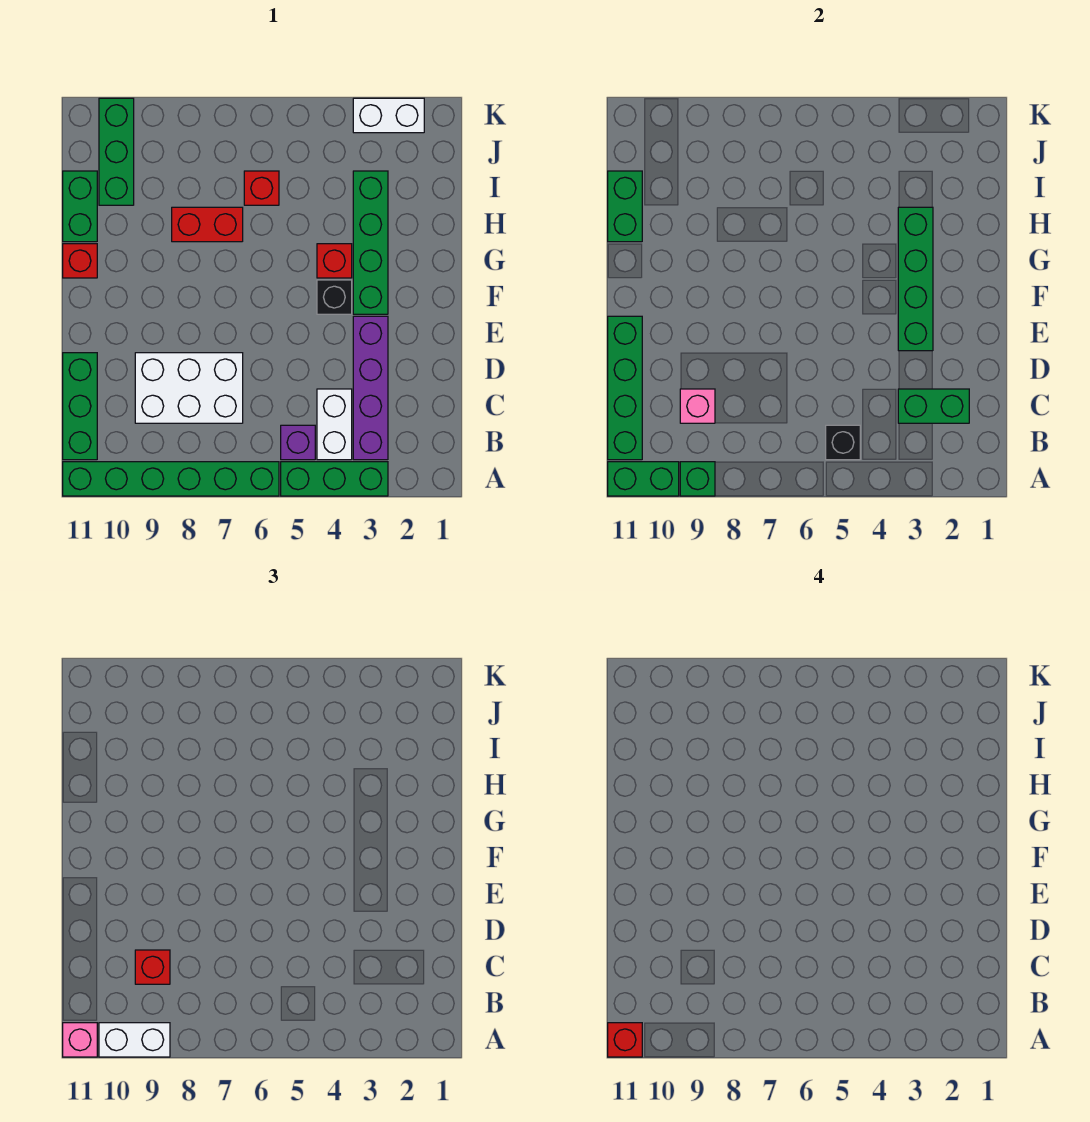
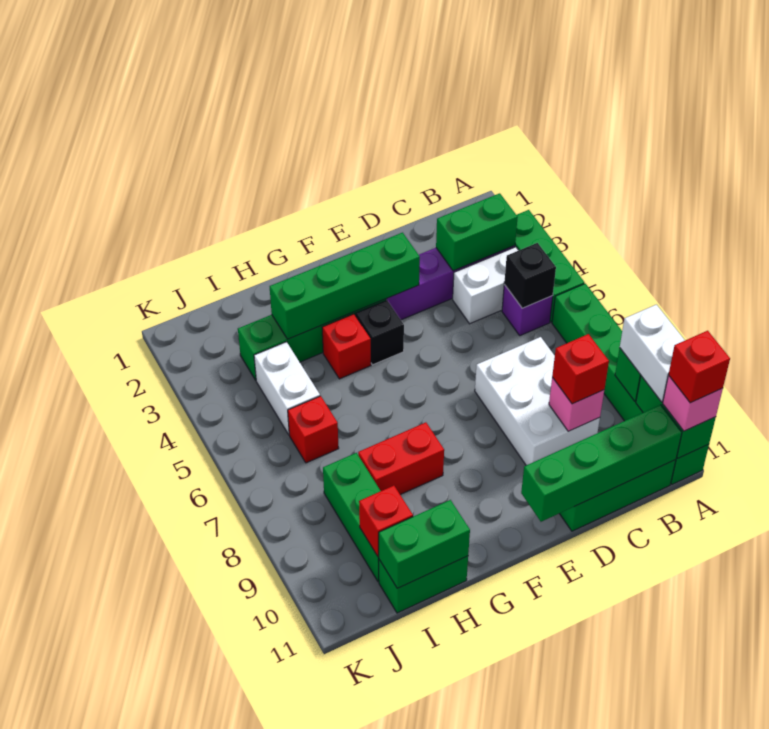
green brick C2:C3 level 2 -> green brick B3:C3 level 2
red brick G11 level 1 -> red brick I10 level 2
red brick H7:H8 level 1 -> red brick G8:H8 level 1
green brick I10:K10 level 1 -> green brick I8:I10 level 1
white brick K2:K3 level 1 -> white brick I4:I5 level 1

